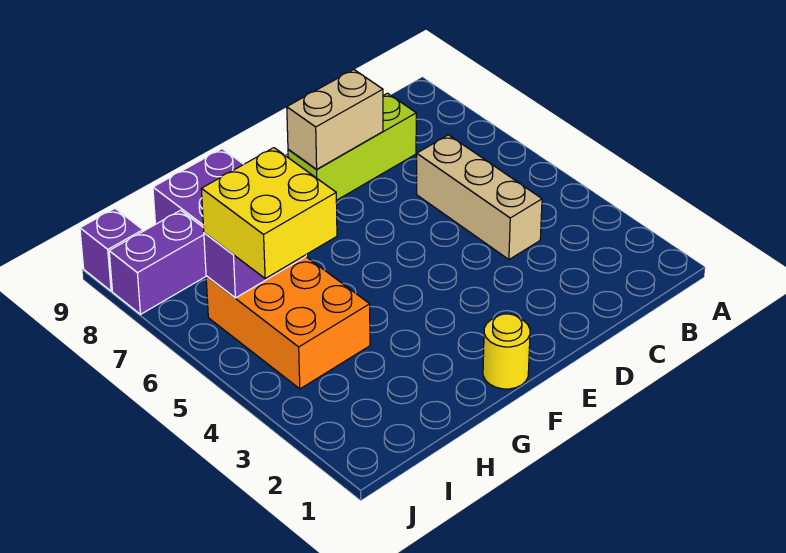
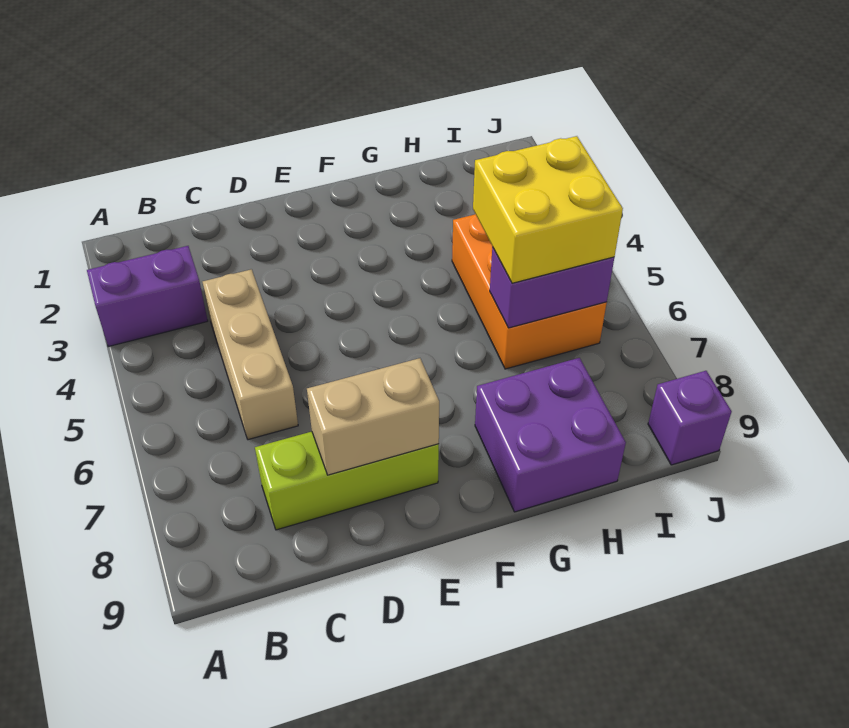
yellow round brick F1 level 1 -> none
purple brick I8:J8 level 1 -> purple brick A3:B3 level 1

